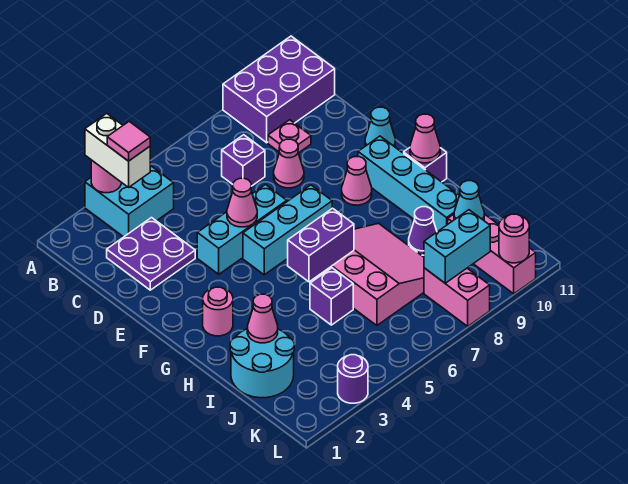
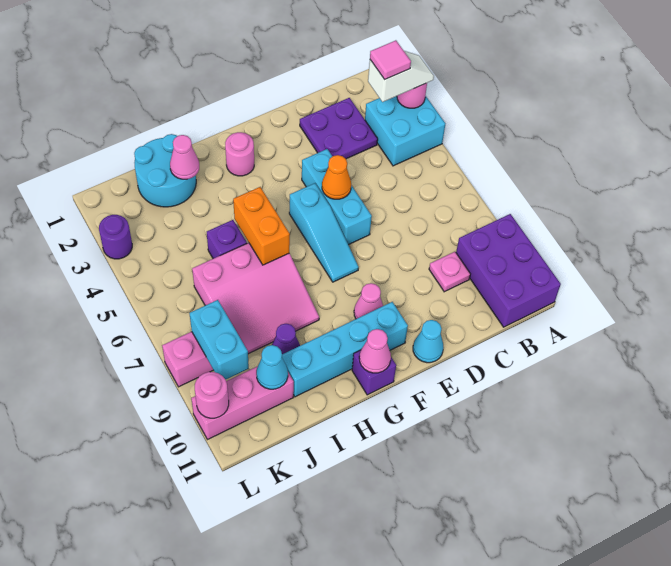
white brick A3:B3 level 3 -> white slope A3:B3 level 3 top B
purple brick C7 level 1 -> none
pink cone D8 level 1 -> none
pink cone E5 level 2 -> orange cone E5 level 2
cyan brick F5:F7 level 1 -> cyan slope F5:F7 level 1 top 5
purple brick H5:H6 level 2 -> orange brick H5:H6 level 2

